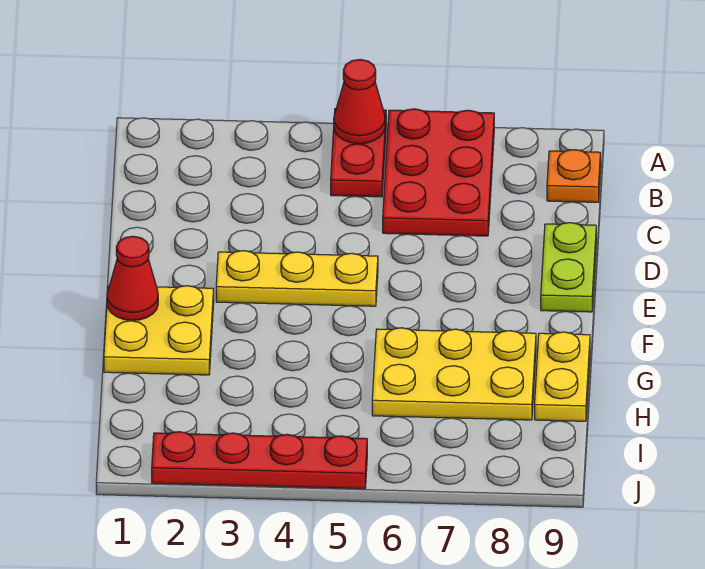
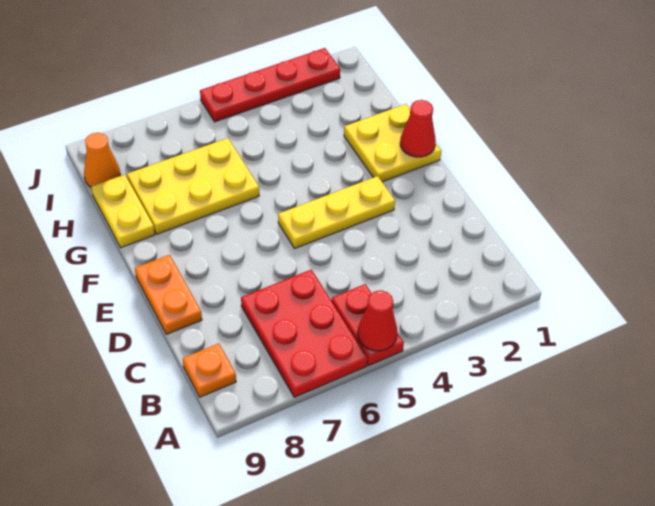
lime plate D9:E9 level 1 -> orange plate D9:E9 level 1
none -> orange cone I9 level 1

